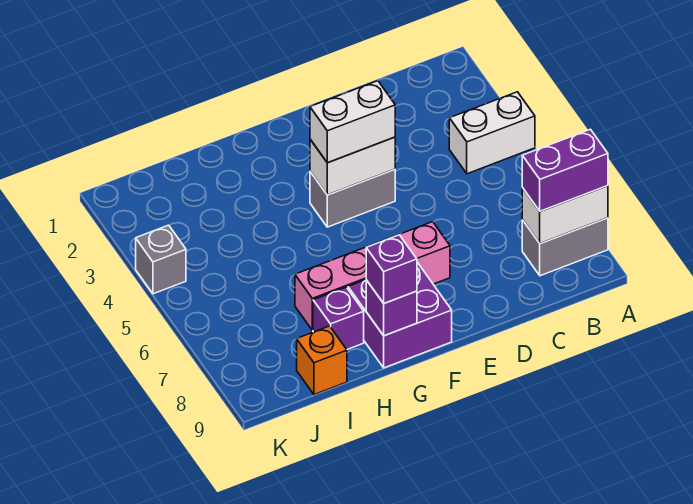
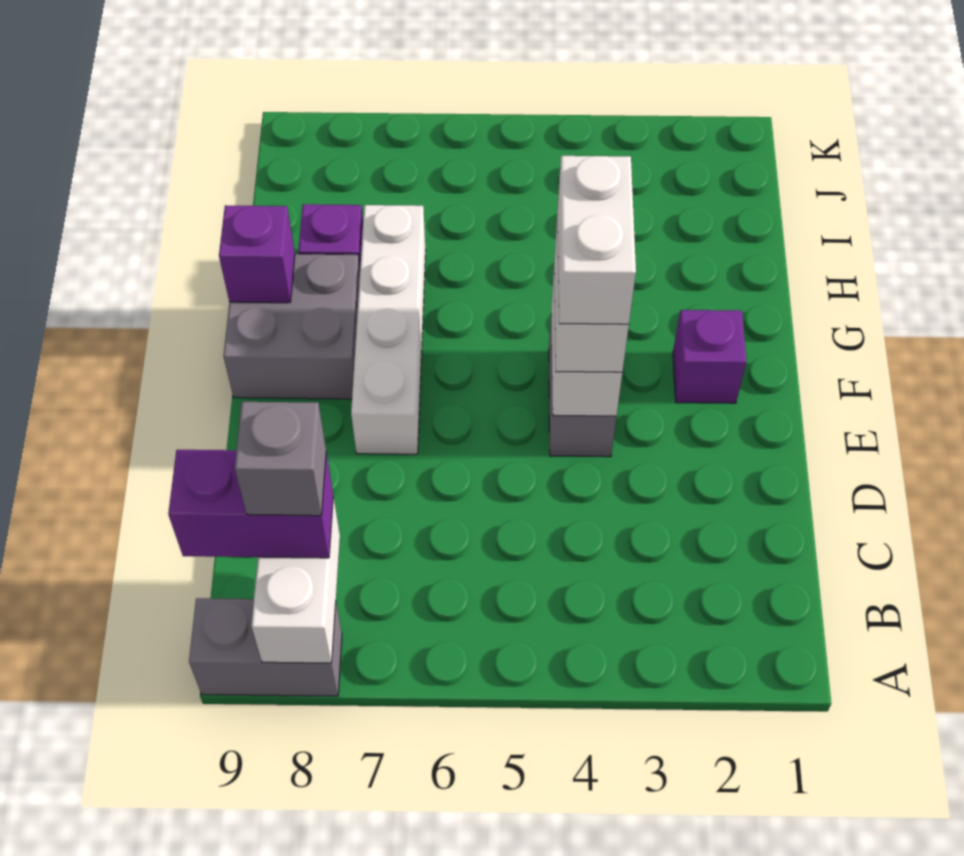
white brick A4:B4 level 1 -> white brick E4:F4 level 4
grey brick A8:B8 level 1 -> grey brick A8:A9 level 1
purple brick A8:B8 level 3 -> purple brick B8:B9 level 3
pink brick E7:H7 level 1 -> white brick E7:H7 level 1
purple brick F8:G9 level 1 -> grey brick F8:G9 level 1
purple brick G9 level 3 -> purple brick F2 level 1
orange brick I9 level 1 -> none
grey brick K4 level 1 -> grey brick B8 level 4

